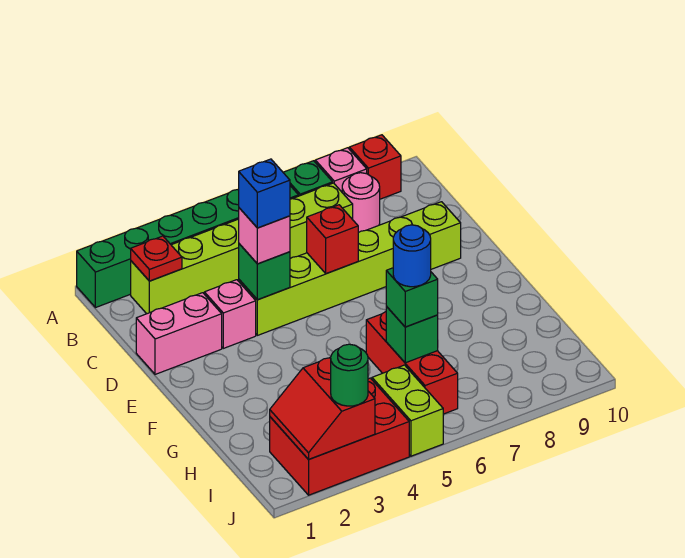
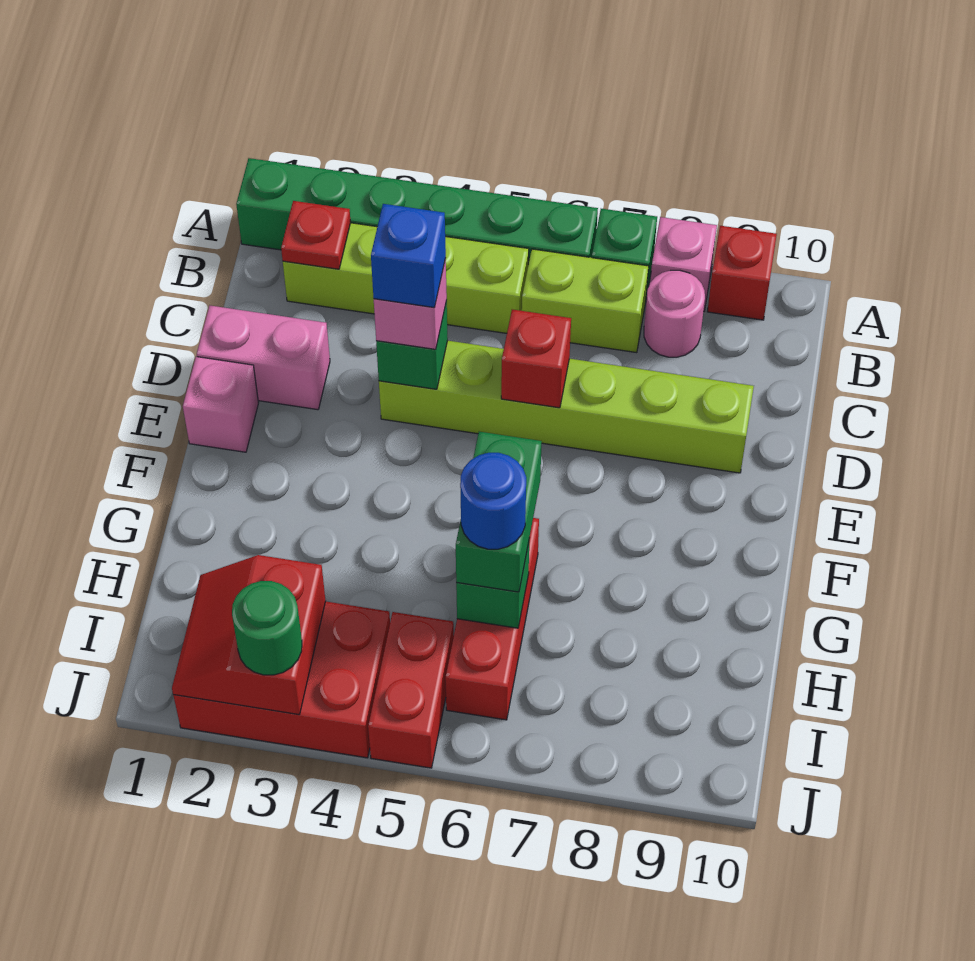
pink brick D3 level 1 -> pink brick E1 level 1
green brick H6 level 3 -> green brick G6:H6 level 3
lime brick I5:J5 level 1 -> red brick I5:J5 level 1

